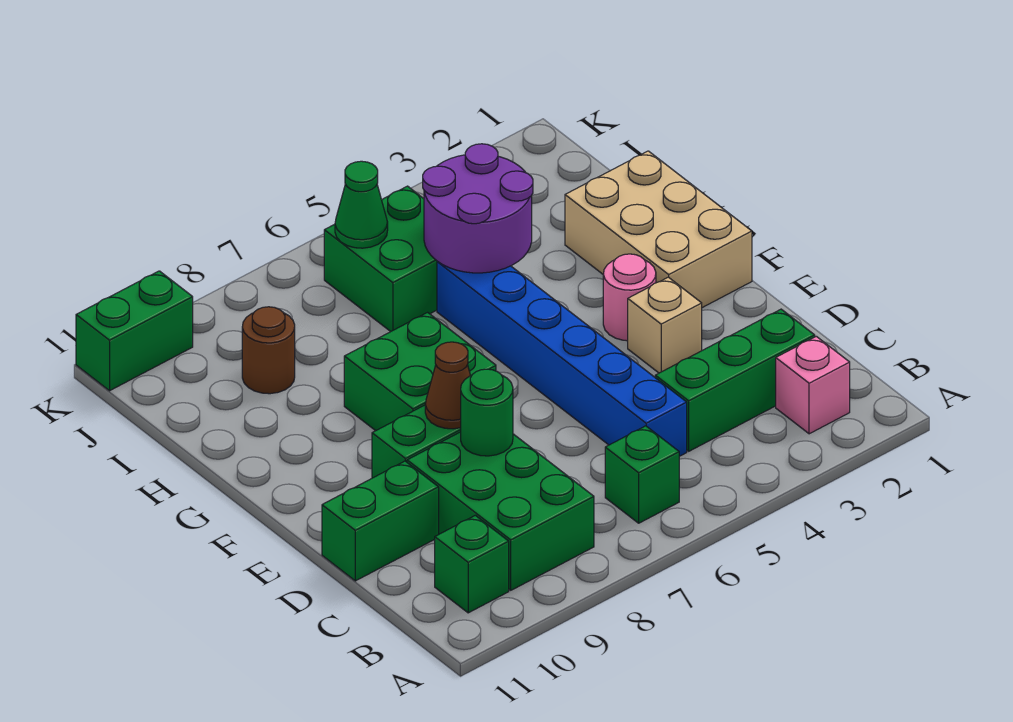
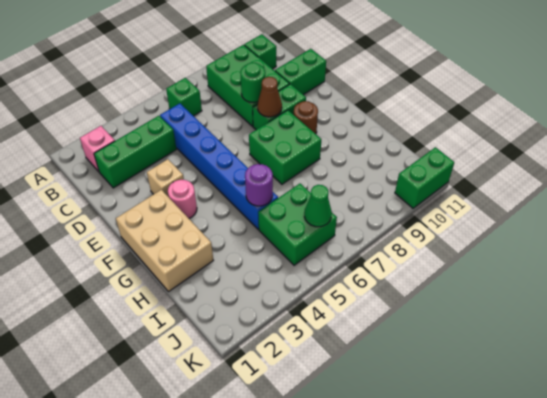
purple round brick H4:I5 level 2 -> purple round brick H5 level 2
brown round brick I9 level 1 -> brown round brick F9 level 1

